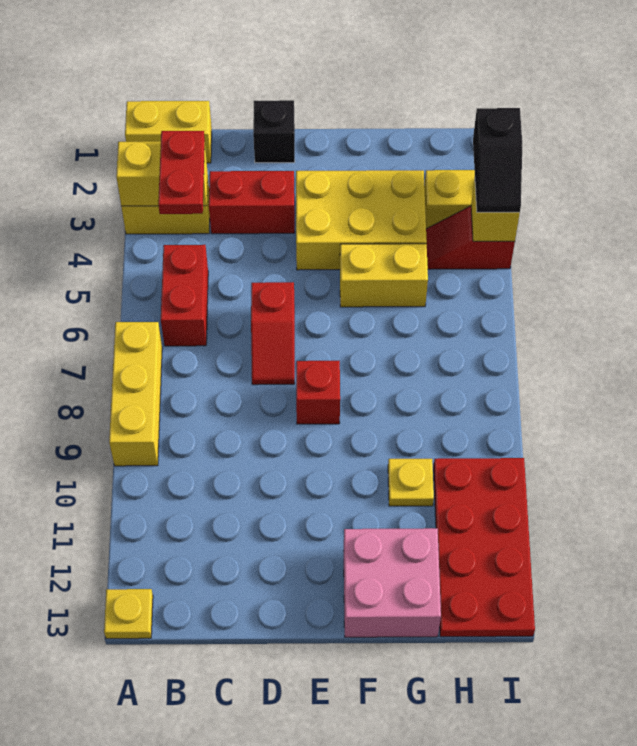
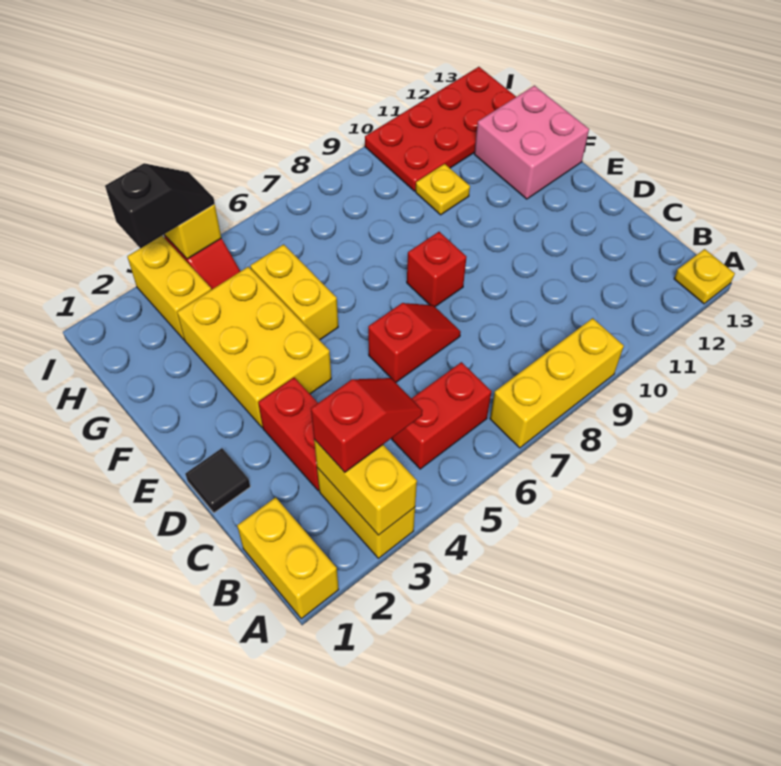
red plate B3:B4 level 3 -> red slope B3:B4 level 3 top 3
black brick D1 level 1 -> black tile D1 level 1

